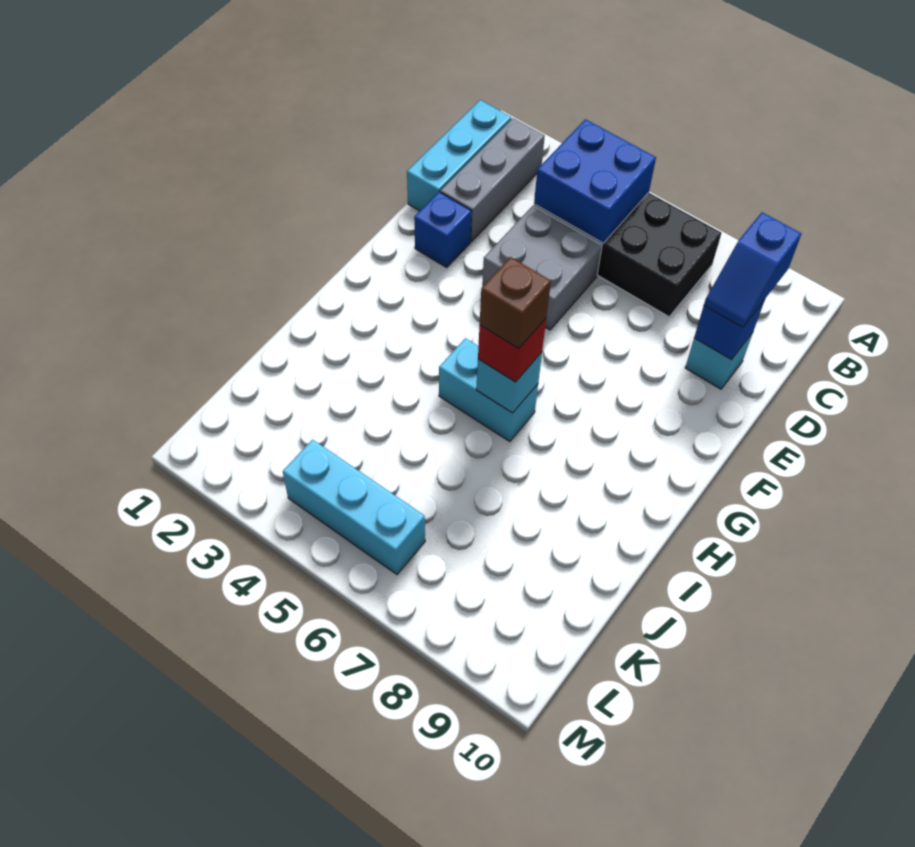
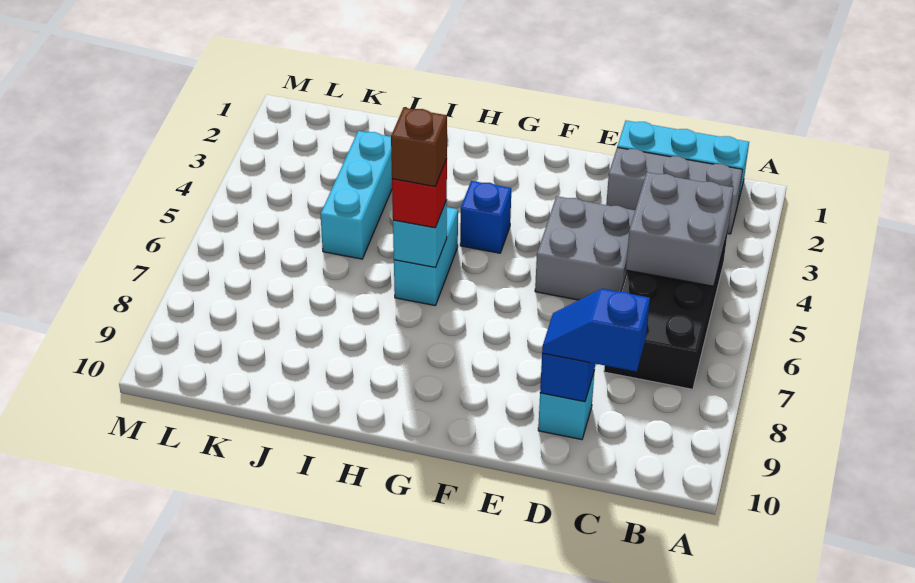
blue brick B4:C5 level 2 -> grey brick B4:C5 level 2
blue brick E2 level 1 -> blue brick G4 level 1
cyan brick L4:L6 level 1 -> cyan brick J3:J5 level 1

